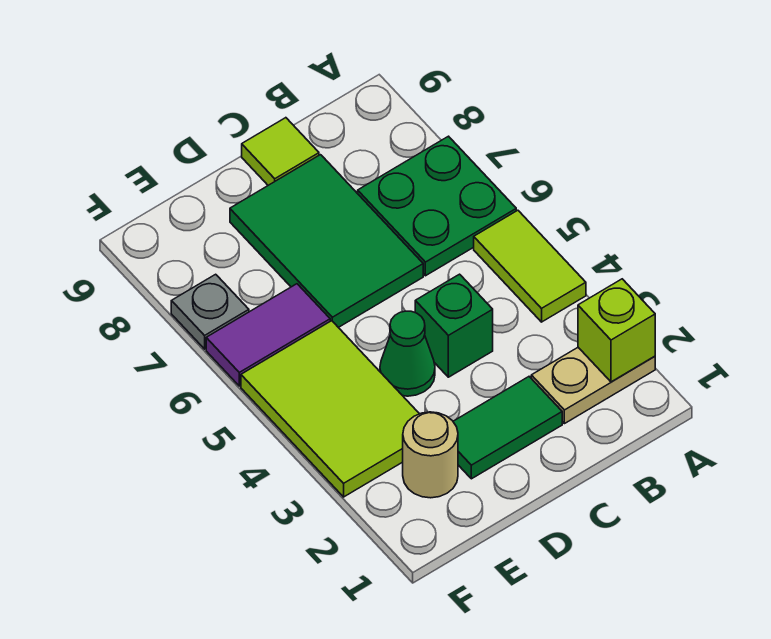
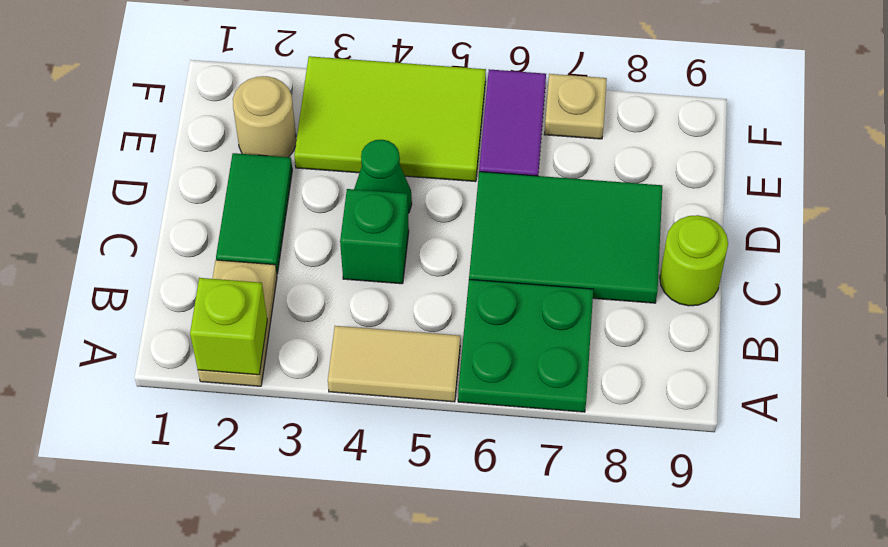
lime tile A4:A5 level 1 -> tan tile A4:A5 level 1
lime tile C9 level 1 -> lime round brick C9 level 1
grey plate F7 level 1 -> tan plate F7 level 1

